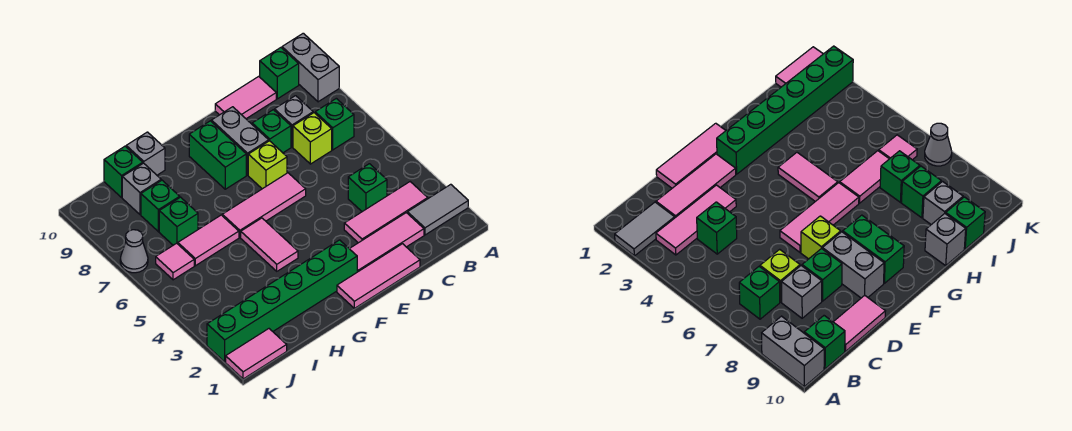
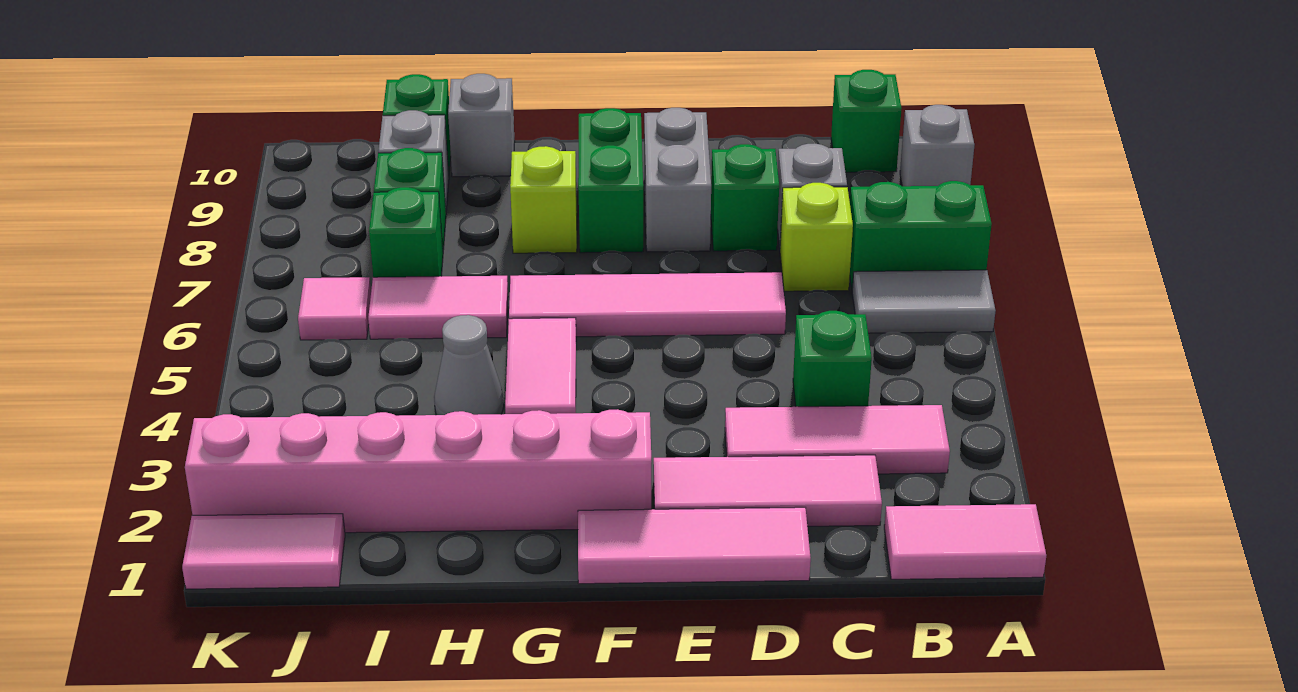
grey tile A2:B2 level 1 -> grey tile A6:B6 level 1
grey brick A9:A10 level 1 -> grey brick A9 level 1
green brick B7 level 1 -> green brick A7:B7 level 1
pink tile C10:D10 level 1 -> pink tile A1:B1 level 1
pink tile E6:G6 level 1 -> pink tile D6:G6 level 1
lime brick E7 level 1 -> lime brick G8 level 1
green brick F2:K2 level 1 -> pink brick F2:K2 level 1
grey cone K7 level 1 -> grey cone H4 level 1

